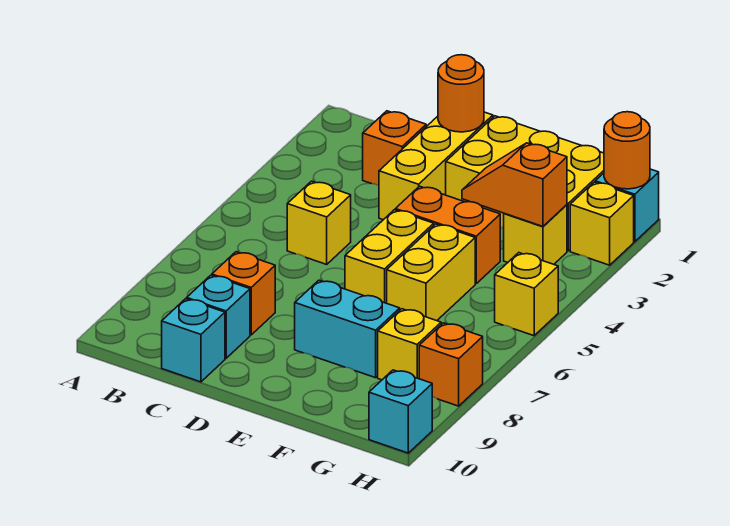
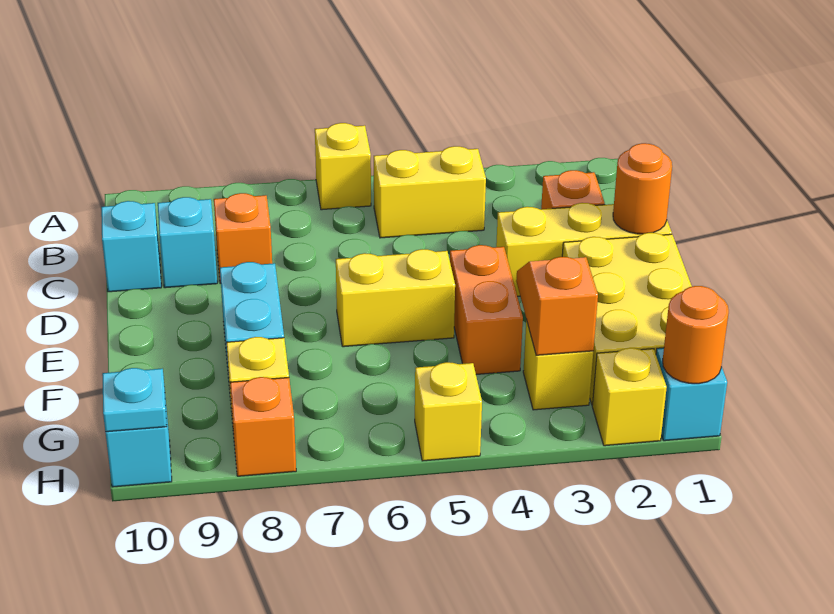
yellow brick C5 level 1 -> yellow brick A6 level 1
yellow brick F5:F6 level 1 -> yellow brick B4:B5 level 1
none -> cyan plate H10 level 2

